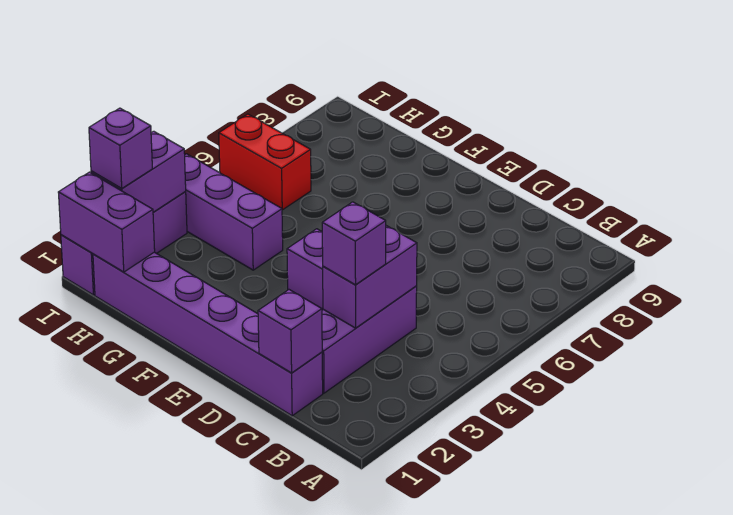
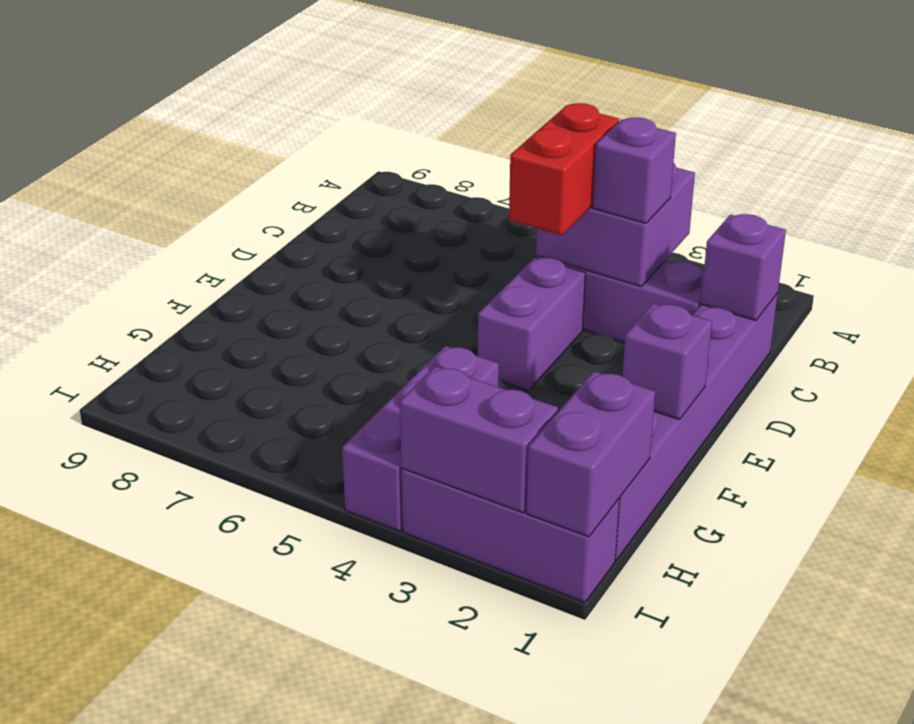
purple brick C3:C4 level 2 -> purple brick B3:C4 level 2
red brick H6:I6 level 1 -> red brick C4:D4 level 3
purple brick I2 level 3 -> purple brick F1 level 2

